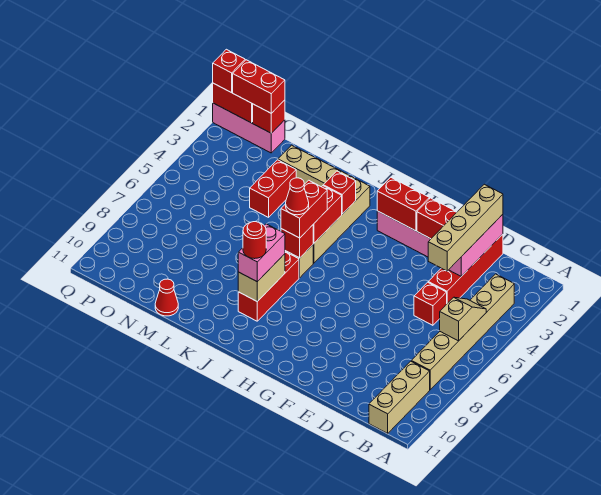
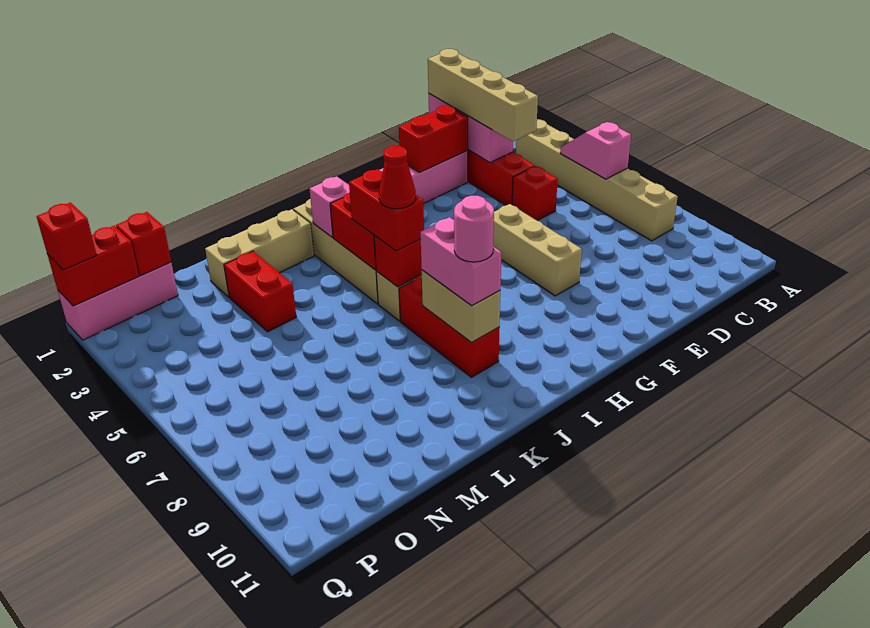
tan slope B5:B6 level 2 top 6 -> pink slope B5:B6 level 2 top 6
tan brick B9:B11 level 1 -> tan brick F6:F8 level 1
red brick G2:H2 level 2 -> none
red brick J3 level 2 -> pink brick J3 level 2
red round brick J9 level 4 -> pink round brick J9 level 4
red cone M11 level 1 -> none
red brick O1:P1 level 3 -> none

